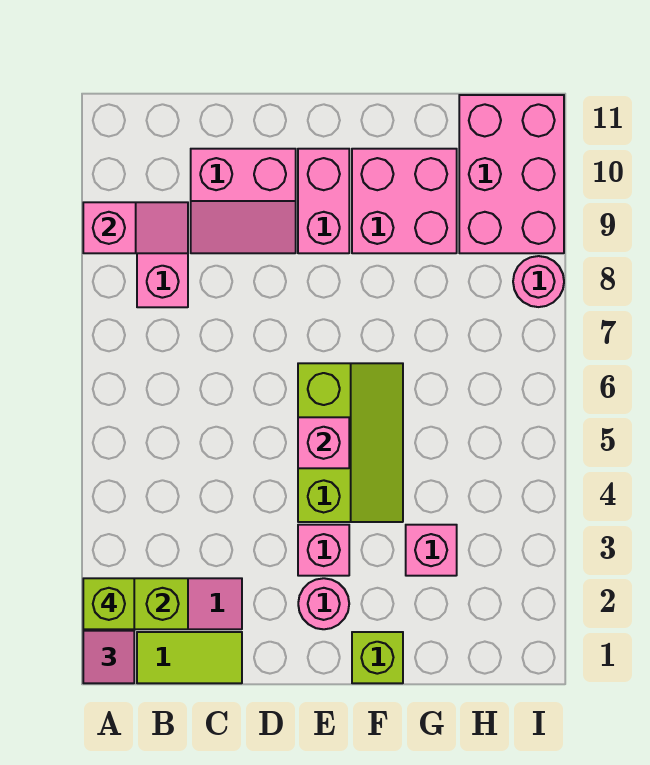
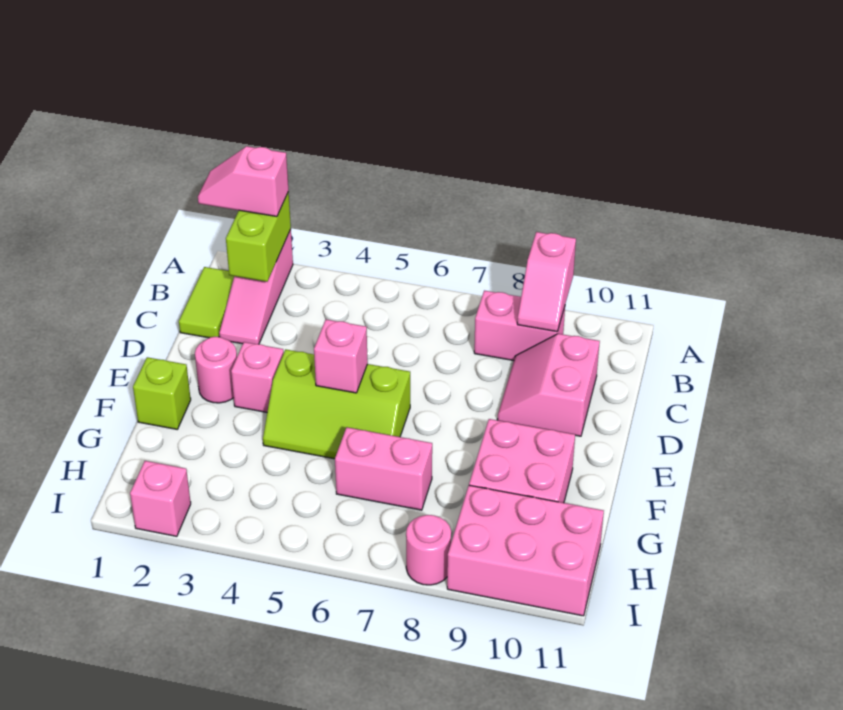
lime brick A2 level 4 -> none
pink brick E9:E10 level 1 -> pink brick G6:G7 level 1
pink brick G3 level 1 -> pink brick I2 level 1

